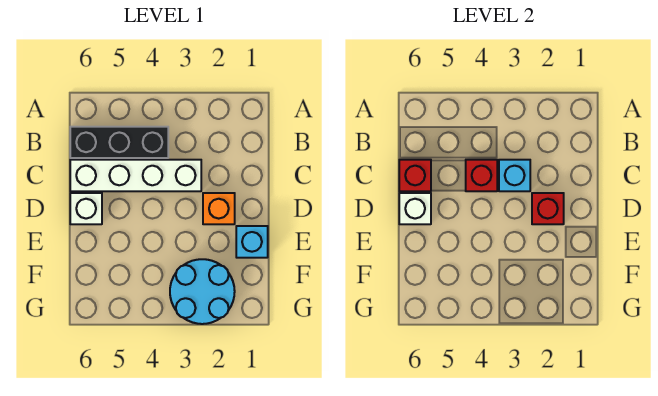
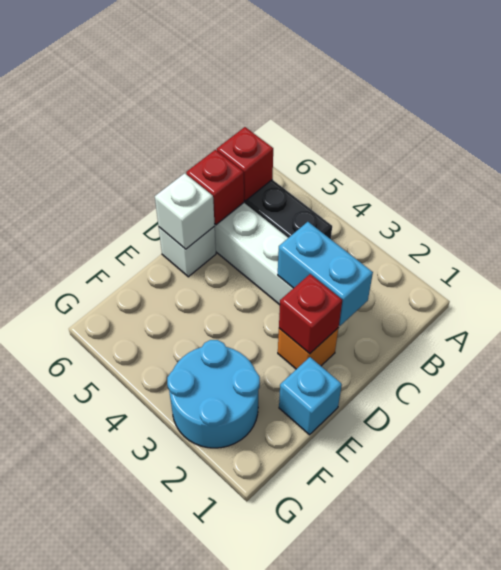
cyan brick C3 level 2 -> cyan brick C2:C3 level 2
red brick C4 level 2 -> red brick B6 level 2

